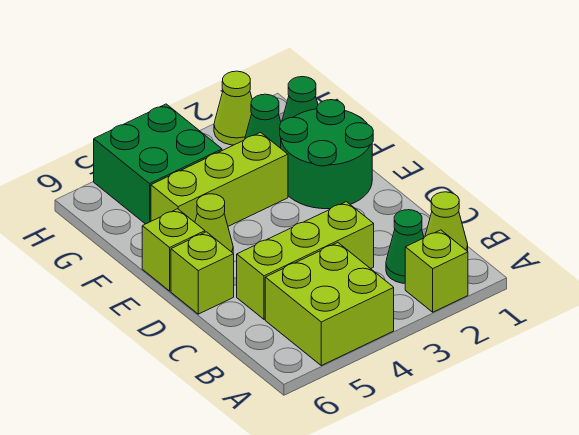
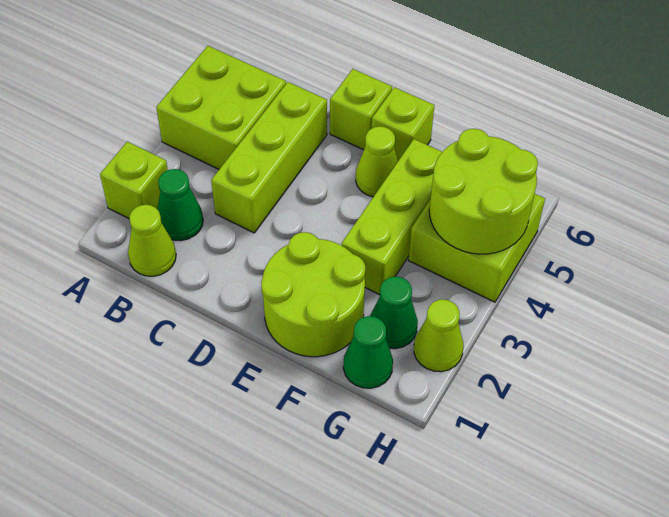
green round brick E1:F2 level 1 -> lime round brick E1:F2 level 1
green brick G4:H5 level 1 -> lime brick G4:H5 level 1
none -> lime round brick G4:H5 level 2

